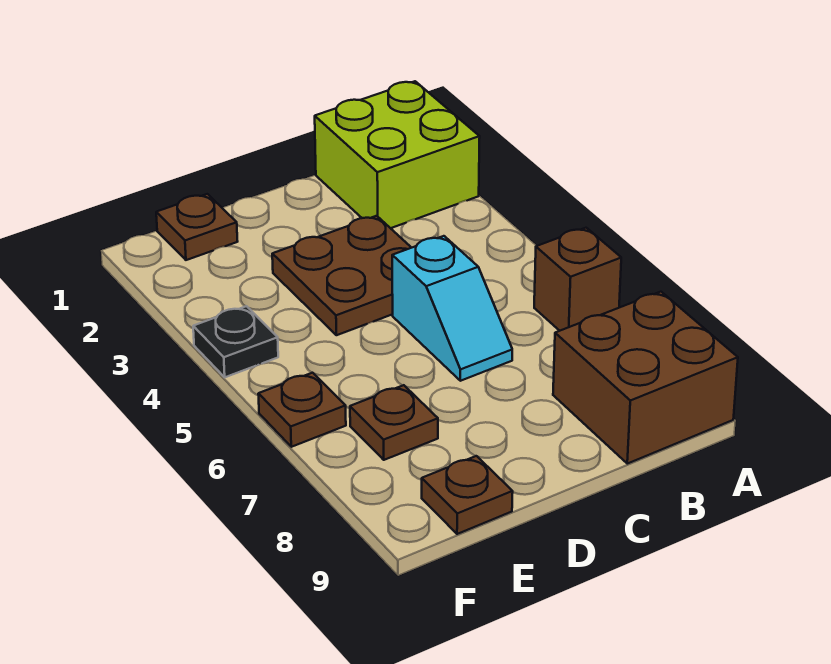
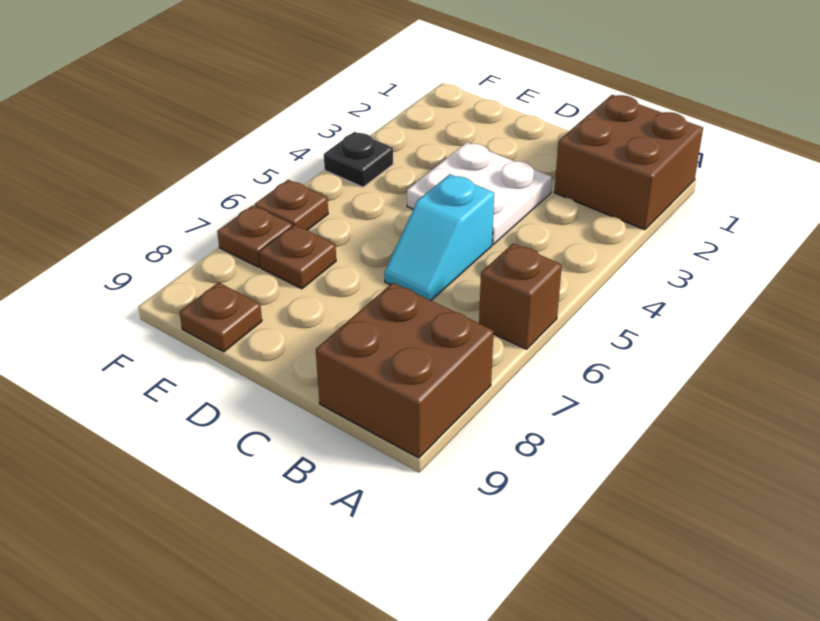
lime brick A1:B2 level 1 -> brown brick A1:B2 level 1
brown plate C3:D4 level 1 -> white plate C3:D4 level 1
brown plate E1 level 1 -> brown plate F7 level 1

